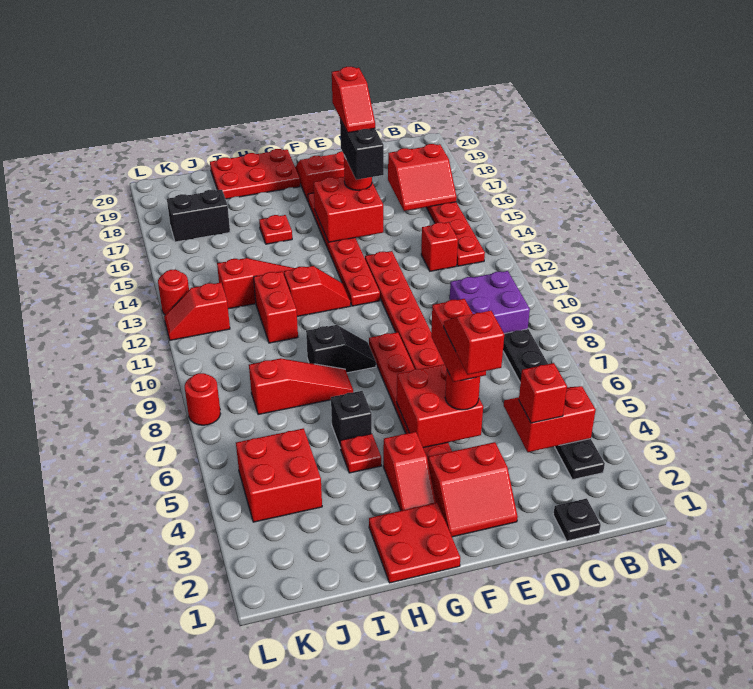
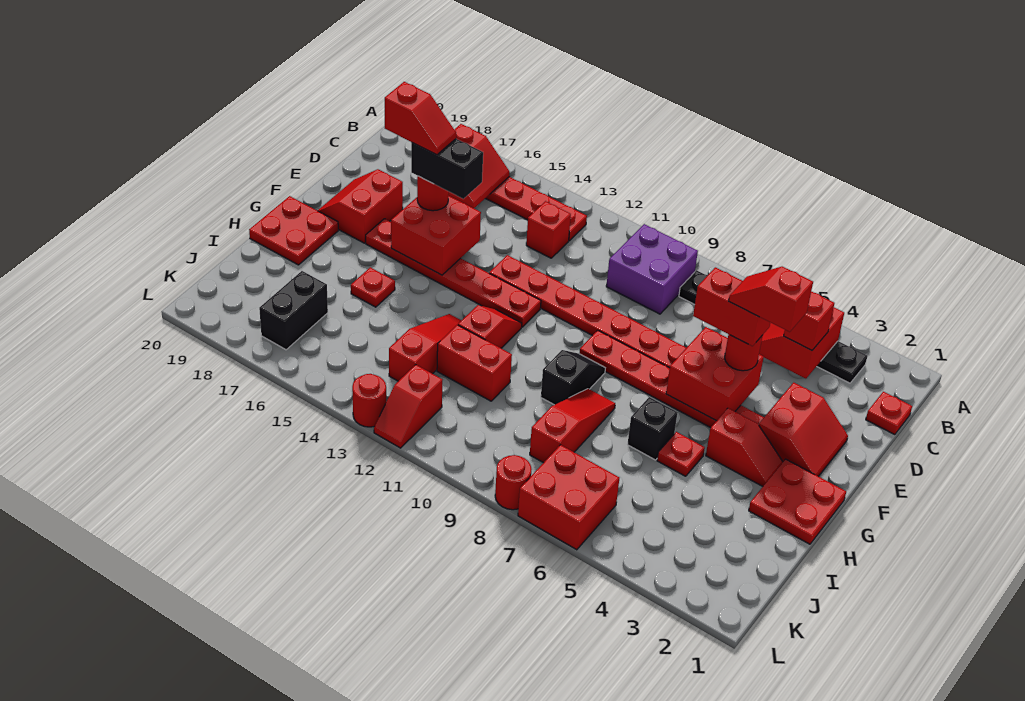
black plate C1 level 1 -> red plate C1 level 1
red plate G19:I20 level 1 -> red plate G19:H20 level 1
red brick J4:K5 level 1 -> red brick K6:L7 level 1

